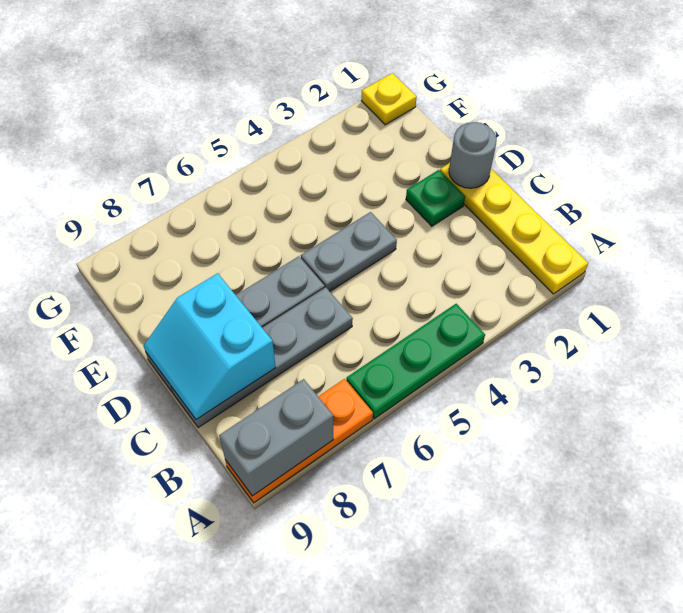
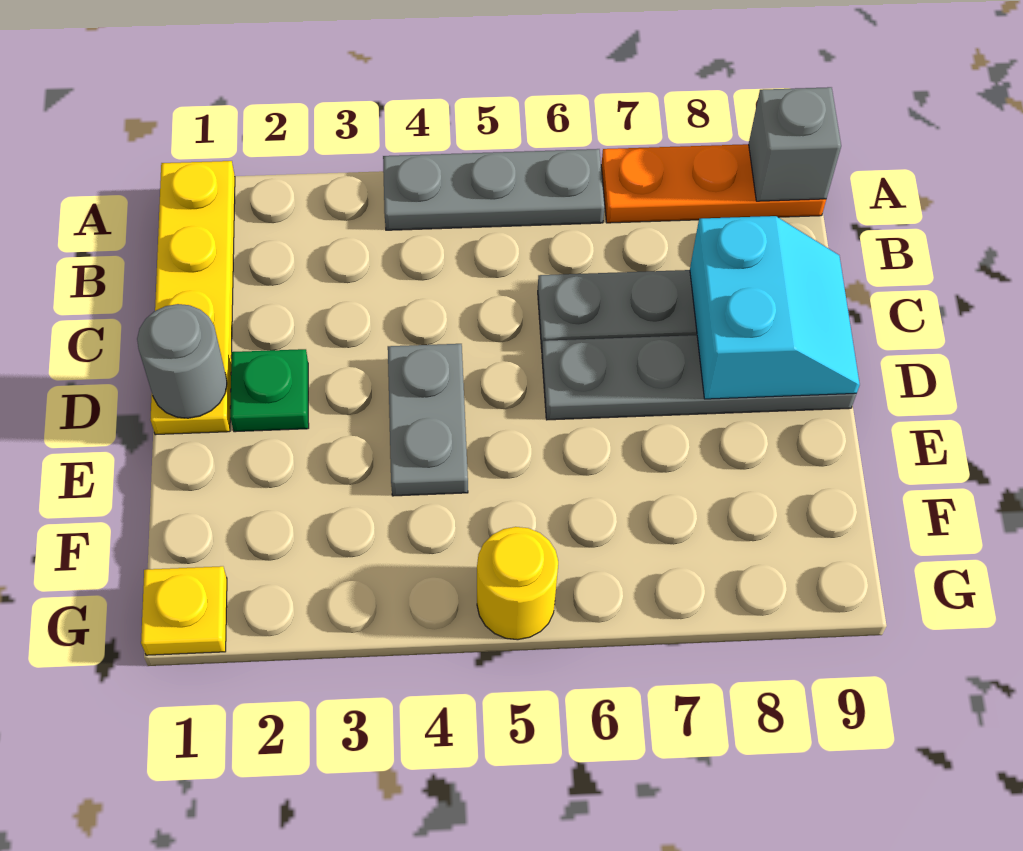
green plate A4:A6 level 1 -> grey plate A4:A6 level 1
grey brick A8:A9 level 2 -> grey brick A9 level 2
grey plate D4:D5 level 1 -> grey plate D4:E4 level 1
none -> yellow round brick G5 level 1

